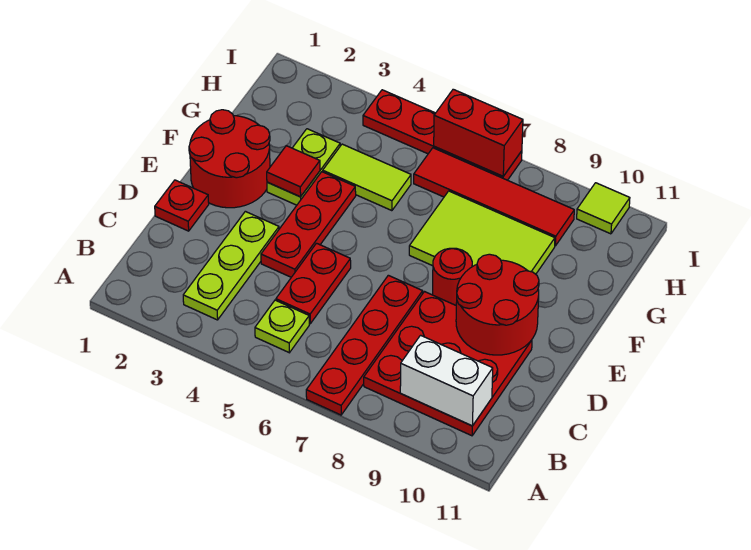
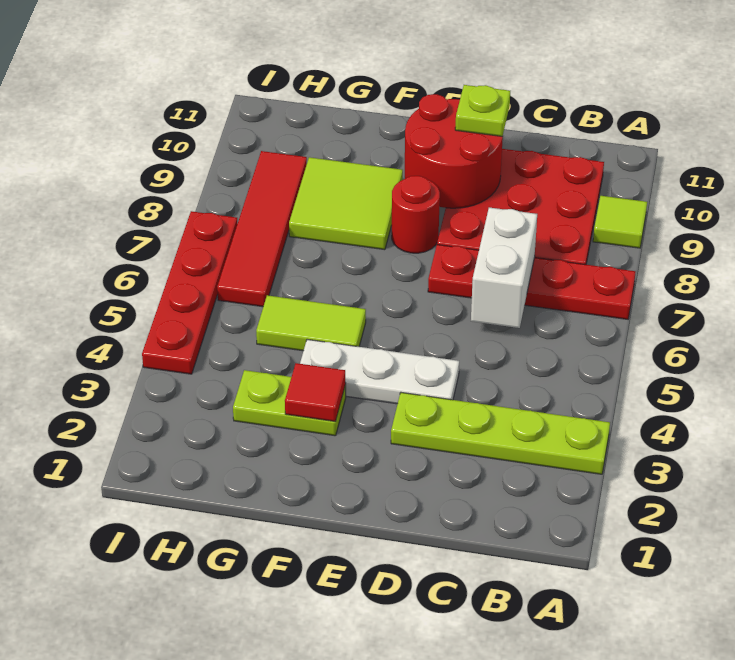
lime plate B3:D3 level 1 -> lime plate A3:D3 level 1
lime plate B5 level 1 -> lime plate D10 level 3
white brick B9:B10 level 2 -> white brick C6:C7 level 2
red plate C5:D5 level 1 -> none
red plate D1 level 1 -> none
red plate D4:F4 level 1 -> white plate D4:F4 level 1
red round brick E1:F2 level 1 -> none
lime tile F7:G9 level 1 -> lime tile F8:G9 level 1
lime tile G4:G5 level 1 -> lime tile F5:G5 level 1
red brick I6:I7 level 2 -> none
lime tile I10 level 1 -> lime tile A9 level 1

